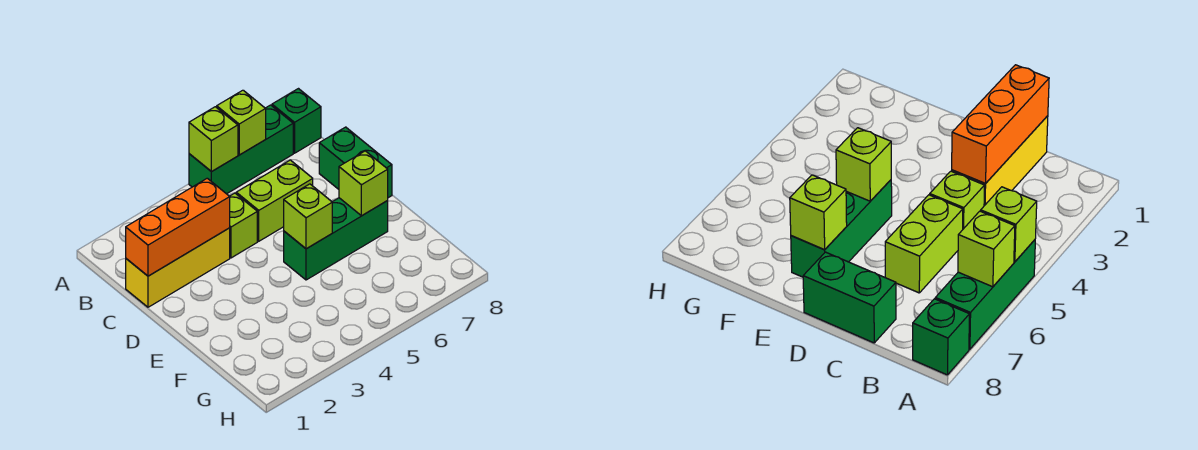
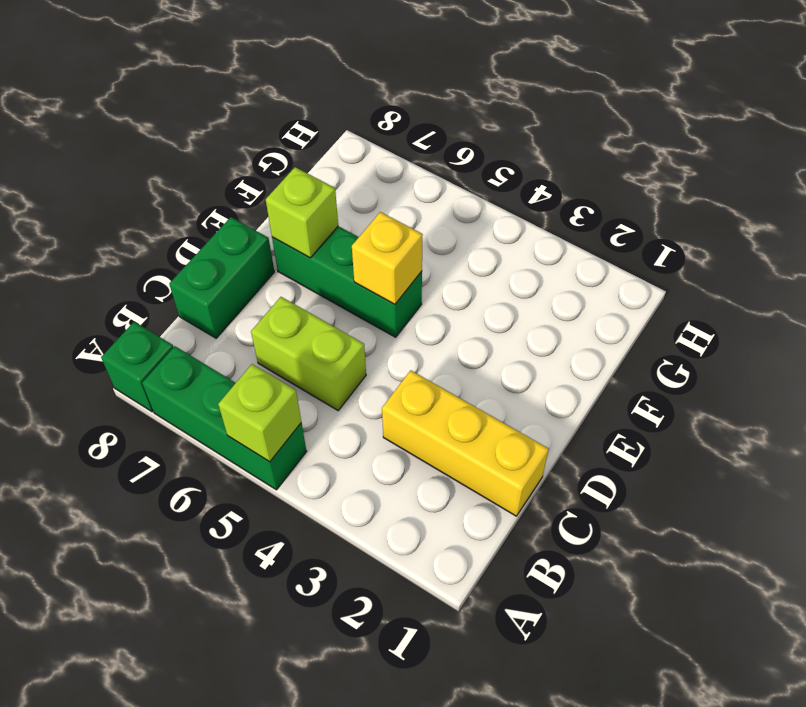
lime brick A6 level 2 -> none
orange brick C1:C3 level 2 -> none
lime brick C4 level 1 -> none
lime brick E5 level 2 -> yellow brick E5 level 2

